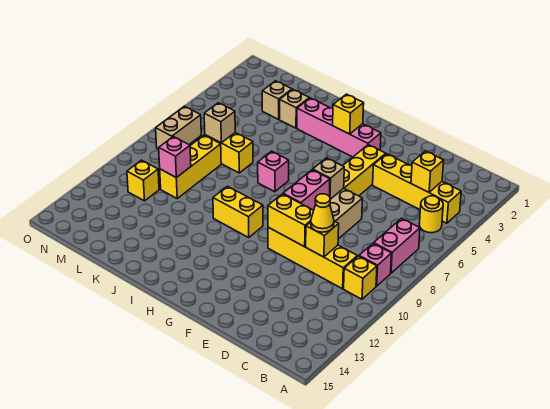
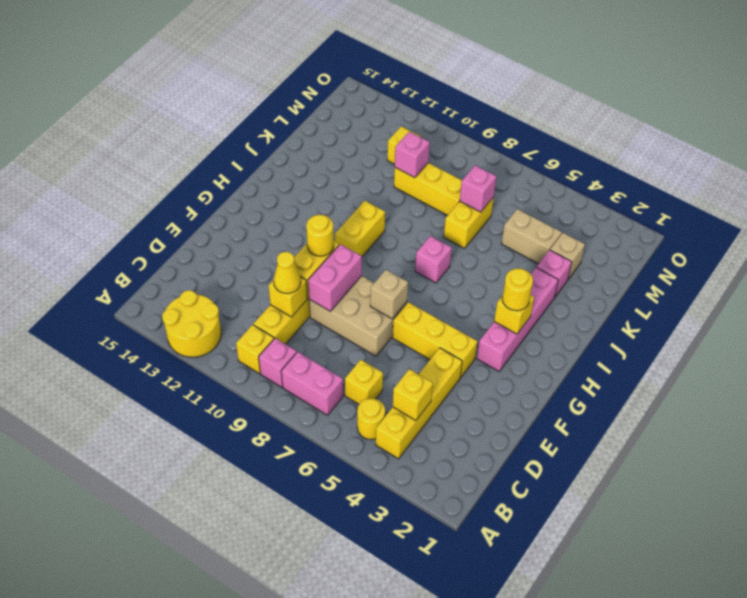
none -> yellow round brick A12:B13 level 1
none -> yellow brick C6 level 1
pink brick F8:F9 level 2 -> pink brick E9:F9 level 2
none -> yellow round brick F10 level 3
none -> yellow round brick H3 level 3
tan brick K3 level 1 -> pink brick K3 level 1
tan brick L7 level 2 -> pink brick L7 level 2
tan brick N7:N8 level 1 -> tan brick L4:L5 level 1

